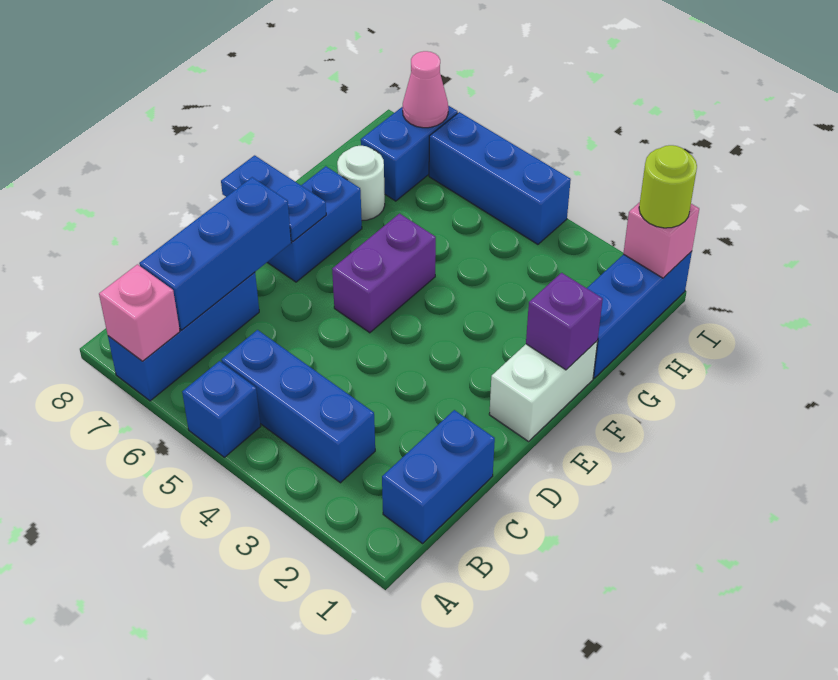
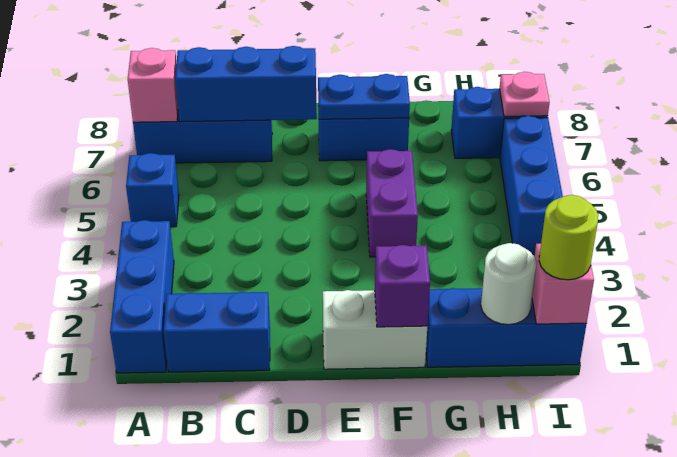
blue brick B3:B5 level 1 -> blue brick A1:A3 level 1
purple brick E5:F5 level 1 -> purple brick F4:F5 level 1
blue plate E7:E8 level 2 -> blue plate E7:F7 level 2
white round brick G7 level 1 -> white round brick H1 level 2
pink cone I7 level 2 -> pink plate I7 level 2

